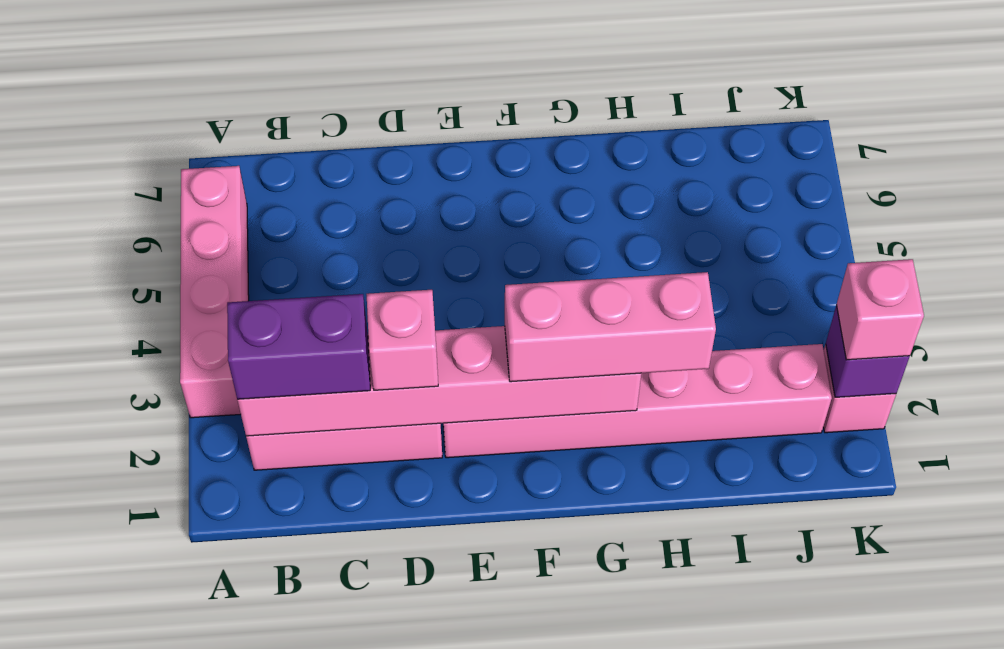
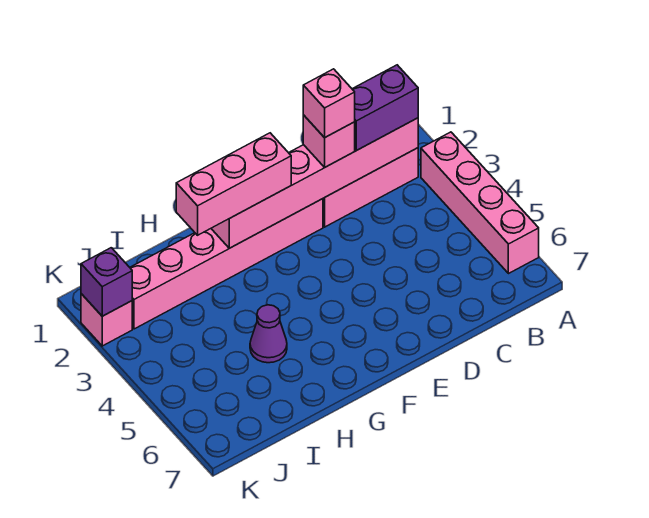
none -> purple cone H5 level 1
pink brick K2 level 3 -> pink brick D2 level 4

